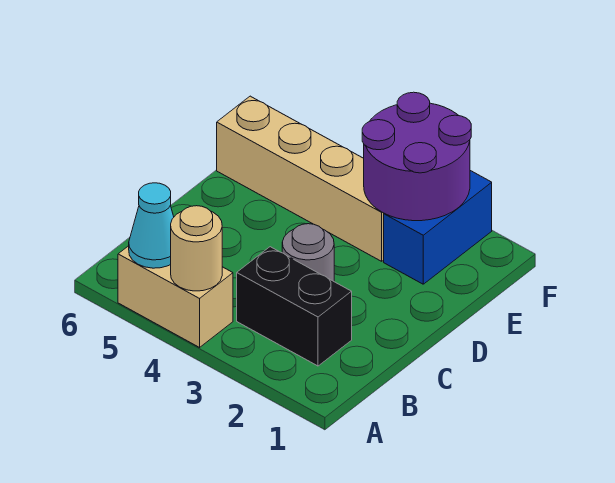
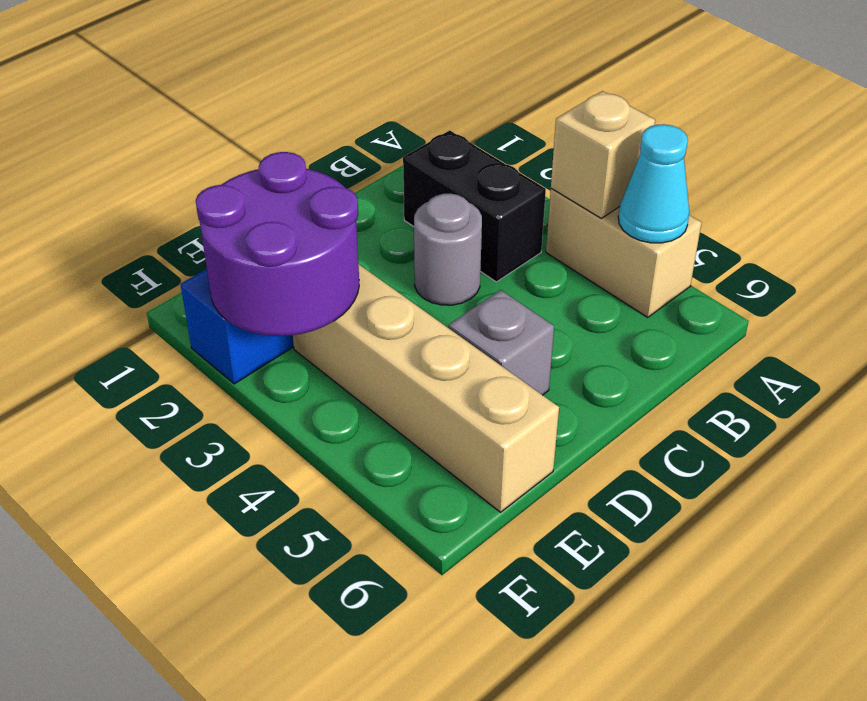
tan round brick A4 level 2 -> tan brick A4 level 2
none -> grey brick D5 level 1

